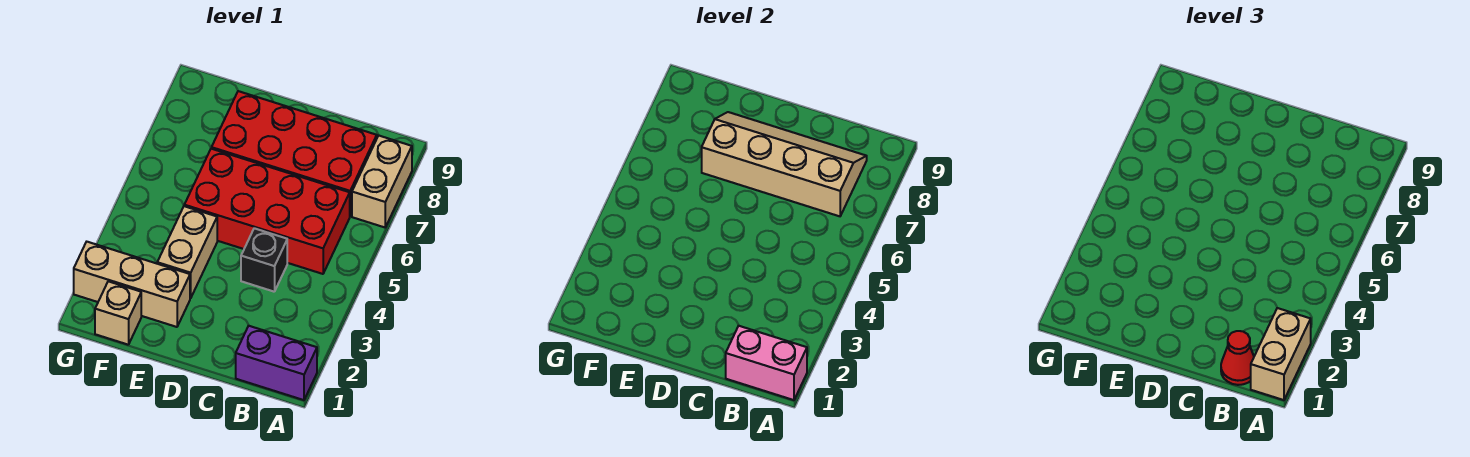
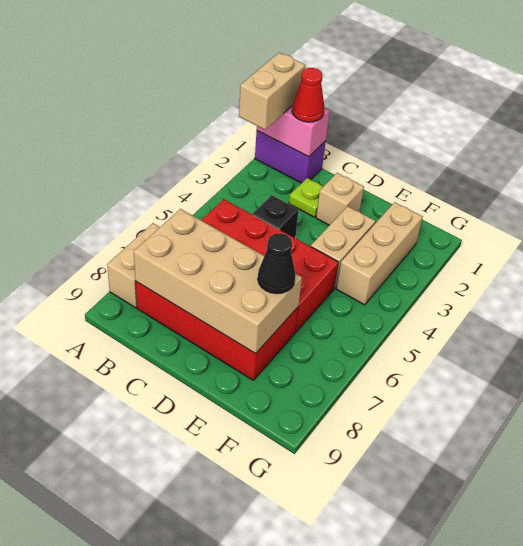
tan slope B7:E8 level 2 top 7 -> tan brick B7:E8 level 2
none -> lime plate C2 level 1
tan brick E2:G2 level 1 -> tan brick F2:F4 level 1
none -> black cone E7 level 3
tan brick F1 level 1 -> tan brick D2 level 1

